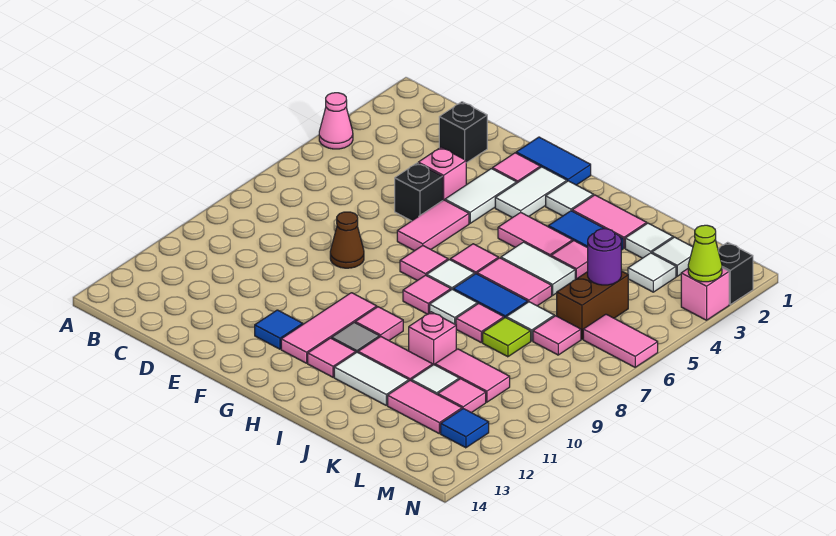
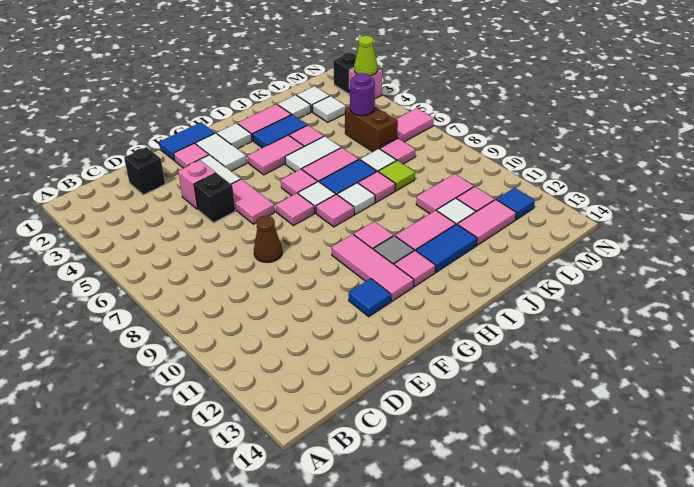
pink cone A4 level 1 -> none
white tile I12:J12 level 1 -> blue tile I12:J12 level 1
pink brick J10 level 1 -> none

